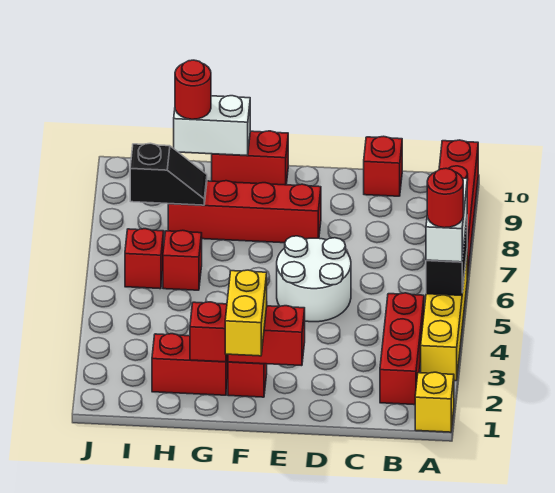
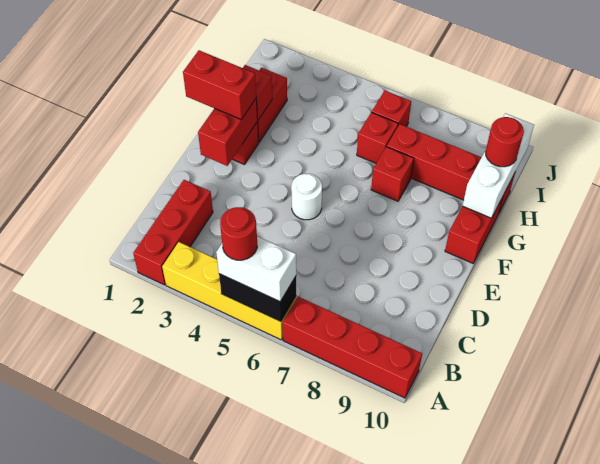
yellow brick A1 level 1 -> none
red brick B2:B4 level 1 -> red brick A2:C2 level 1
red brick C10 level 1 -> red brick G7 level 1
white round brick D5:E6 level 1 -> white round brick E5 level 1
red brick E8:H8 level 1 -> red brick H7:H10 level 1
yellow brick F1:F2 level 3 -> red brick F1:F2 level 3
white brick G10:H10 level 2 -> white brick G10:I10 level 2
black slope H8:I8 level 2 top I -> none

